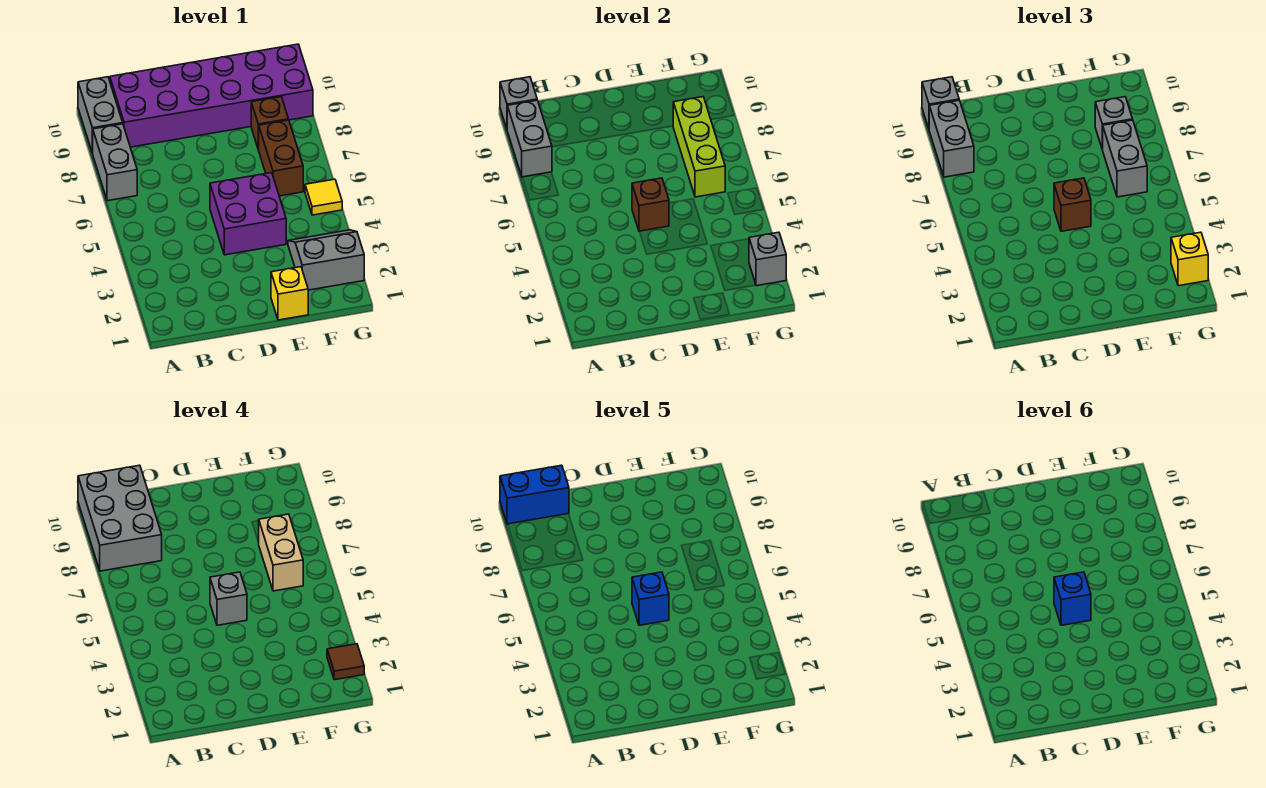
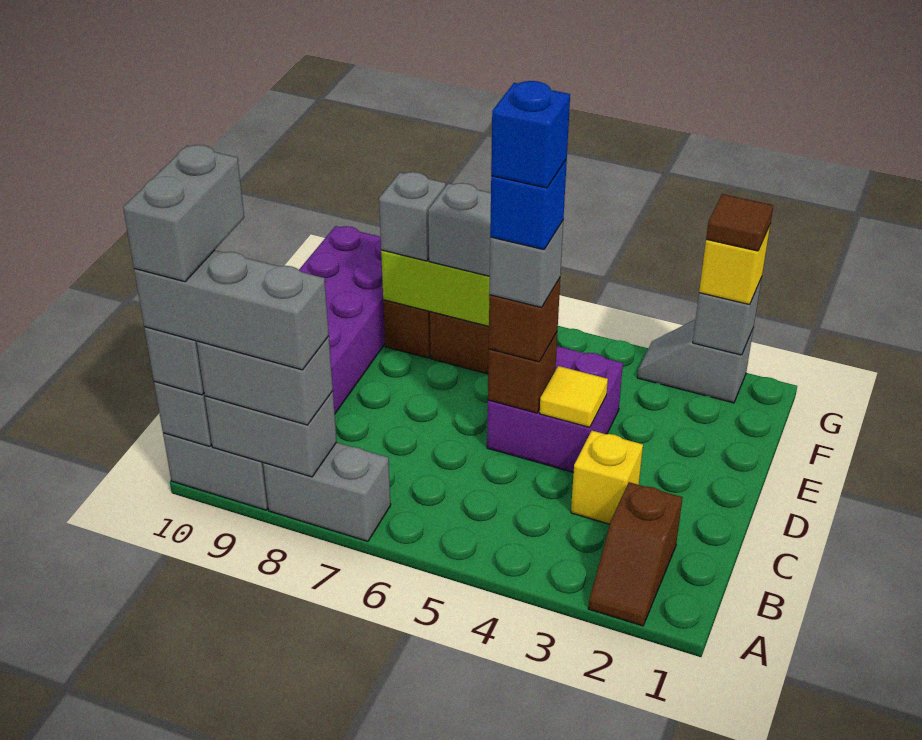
none -> brown slope A2:B2 level 1 top B
grey brick A8:B10 level 4 -> grey brick A8:A10 level 4
blue brick A10:B10 level 5 -> grey brick A10:B10 level 5
yellow brick E1 level 1 -> yellow brick C3 level 1
grey slope F2:G3 level 1 top 2 -> grey slope G2:G3 level 1 top 2
tan brick F6:F7 level 4 -> none
yellow tile G5 level 1 -> yellow tile D4 level 2

